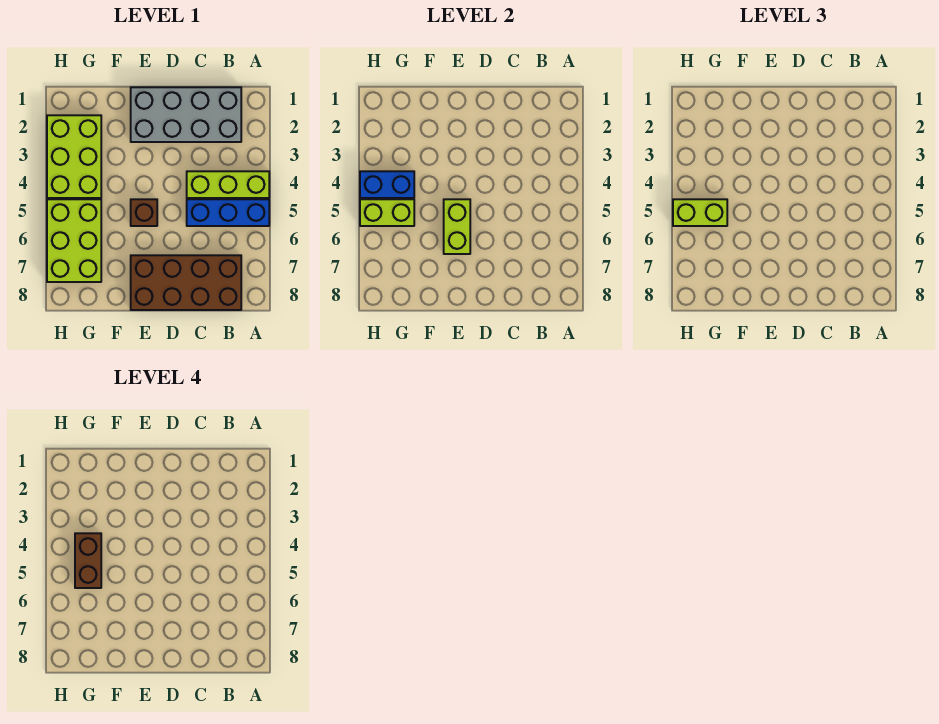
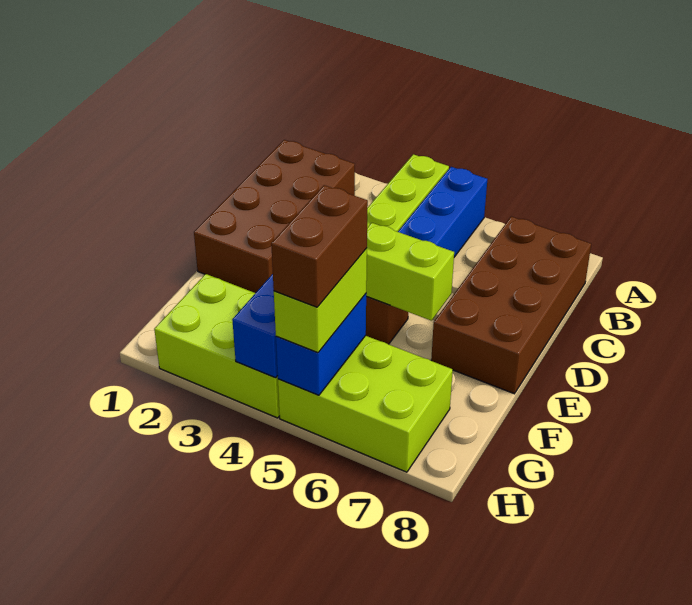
grey brick B1:E2 level 1 -> brown brick B1:E2 level 1
brown brick G4:G5 level 4 -> brown brick G5:H5 level 4
lime brick G5:H5 level 2 -> blue brick G5:H5 level 2

